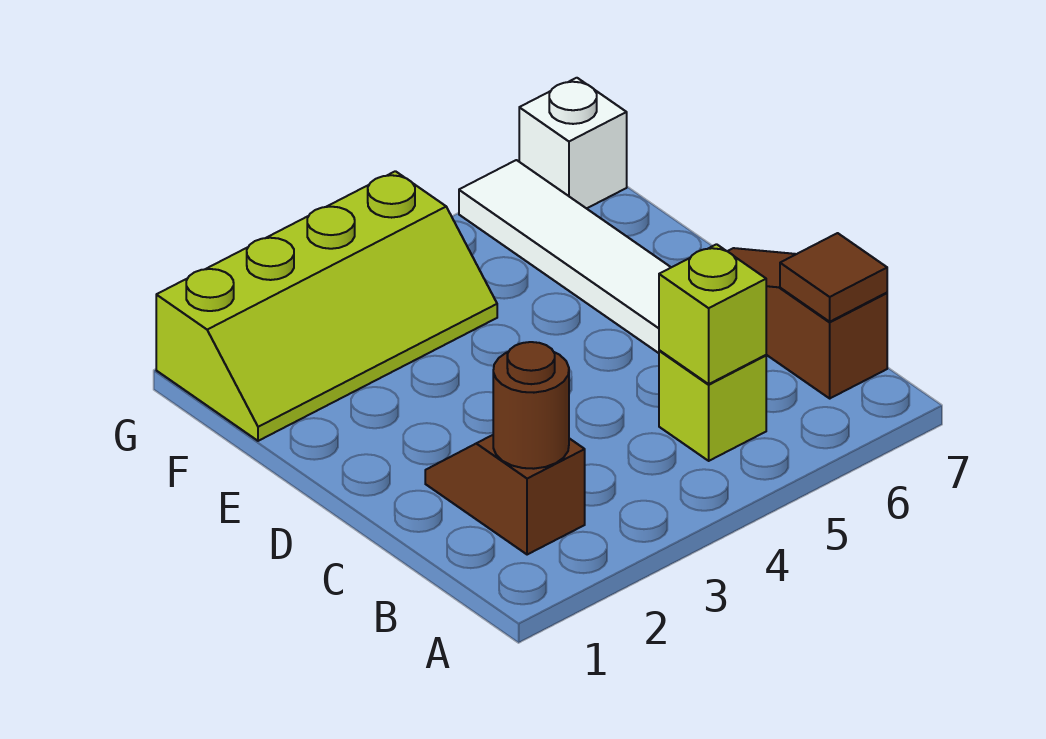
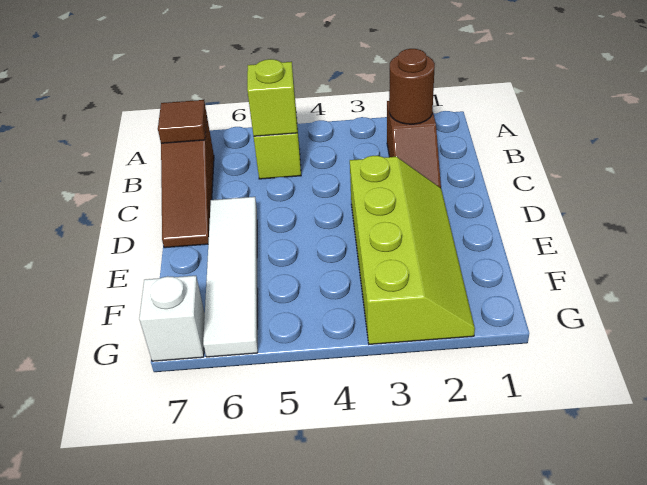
lime slope F1:G4 level 1 top G -> lime slope D2:G3 level 1 top 3

